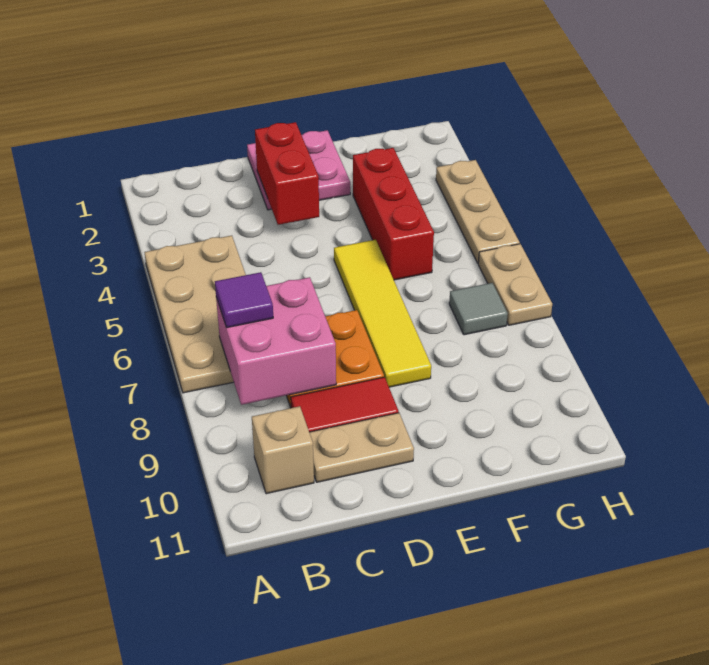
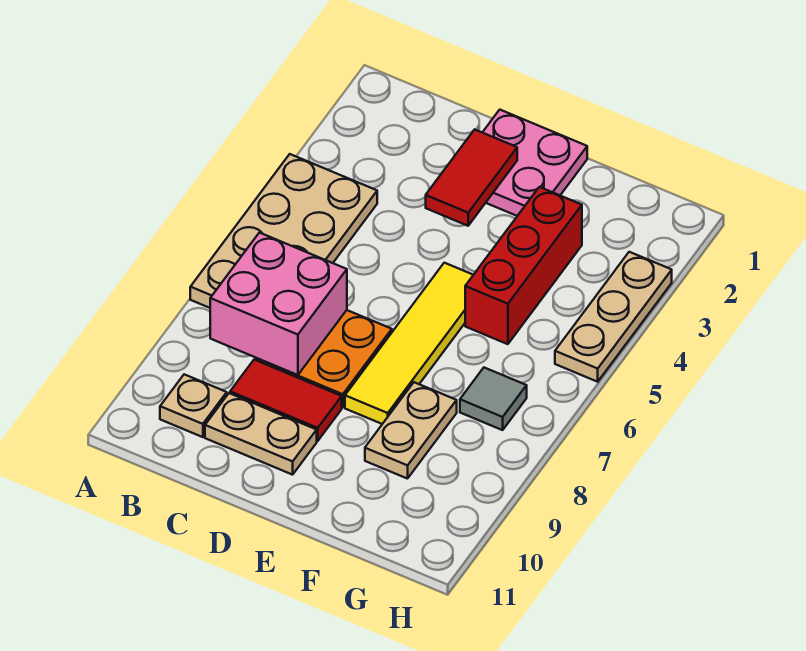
purple tile B7 level 3 -> none
tan brick B10 level 1 -> tan plate B10 level 1
red brick D2:D3 level 2 -> red tile D2:D3 level 2
tan plate H6:H7 level 1 -> tan plate F8:F9 level 1

